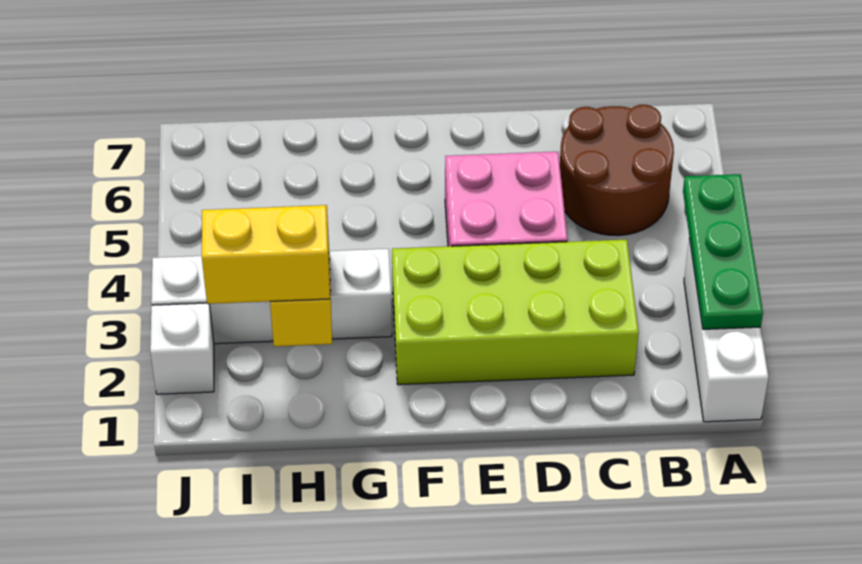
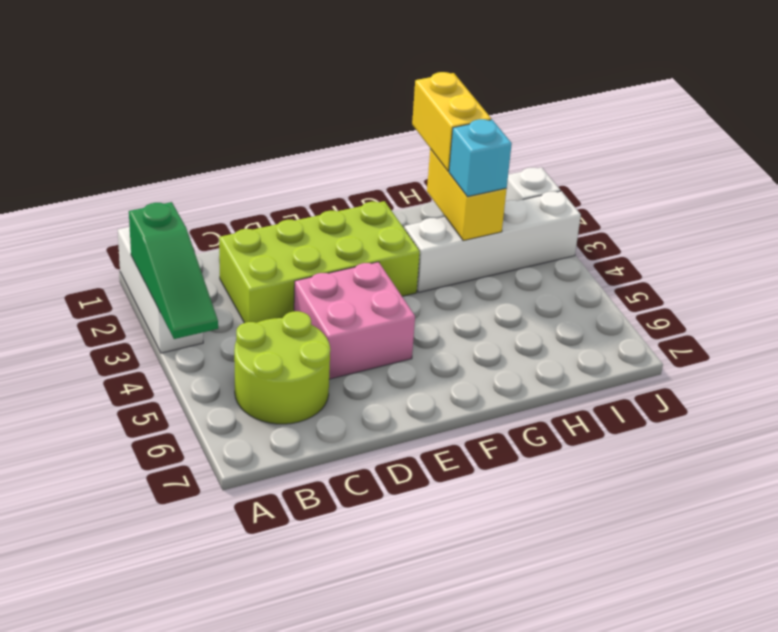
green plate A2:A4 level 2 -> green slope A2:A4 level 2 top 2
brown round brick B5:C6 level 1 -> lime round brick B5:C6 level 1
yellow brick H2:I2 level 3 -> yellow brick H1:H2 level 3
none -> cyan brick H3 level 3

